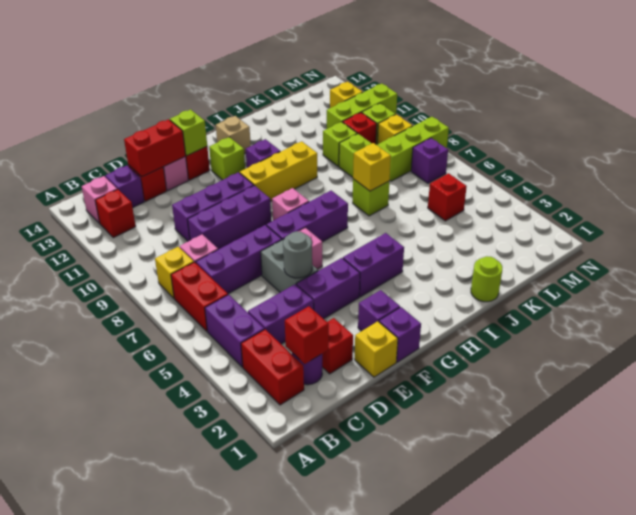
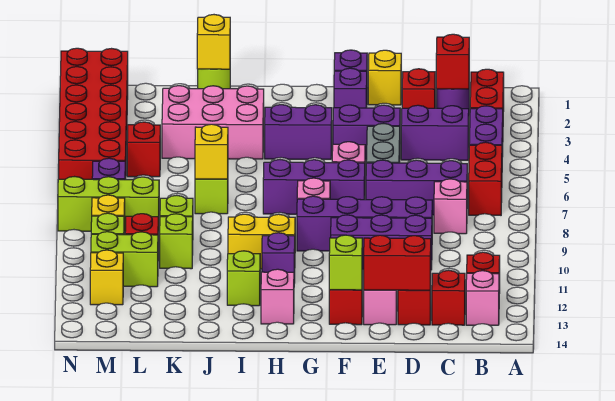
yellow brick B8 level 1 -> yellow brick J1 level 2
purple brick C13 level 1 -> red brick C13 level 1
purple brick D9:F9 level 1 -> purple brick D9:G9 level 1
grey round brick E5 level 2 -> none
yellow brick G10:I10 level 1 -> yellow brick H10:I10 level 1
lime brick G12 level 1 -> lime brick I12 level 1
tan brick H13 level 1 -> pink brick H13 level 1
none -> pink brick I3:K4 level 1
lime brick L11:N11 level 1 -> lime brick L11:M11 level 1
none -> red brick M1:N6 level 1

